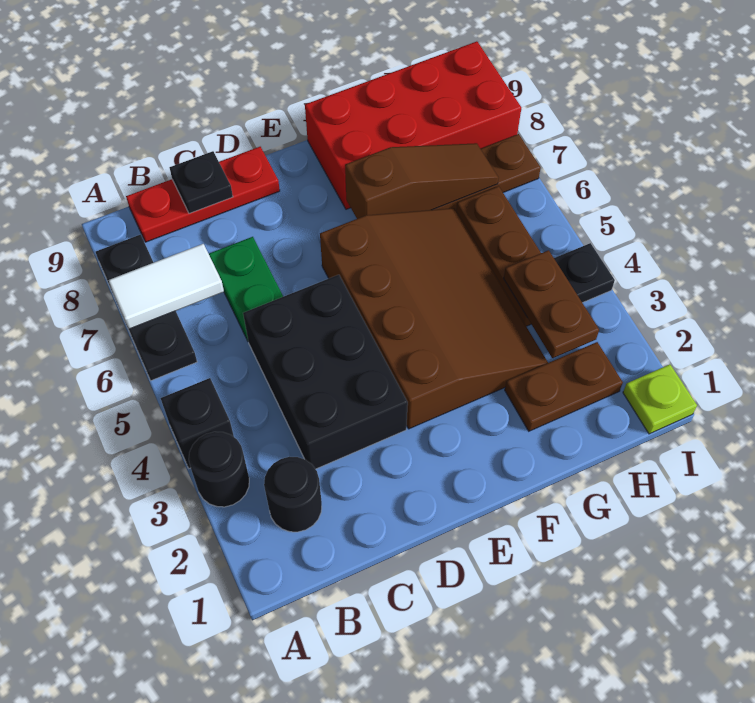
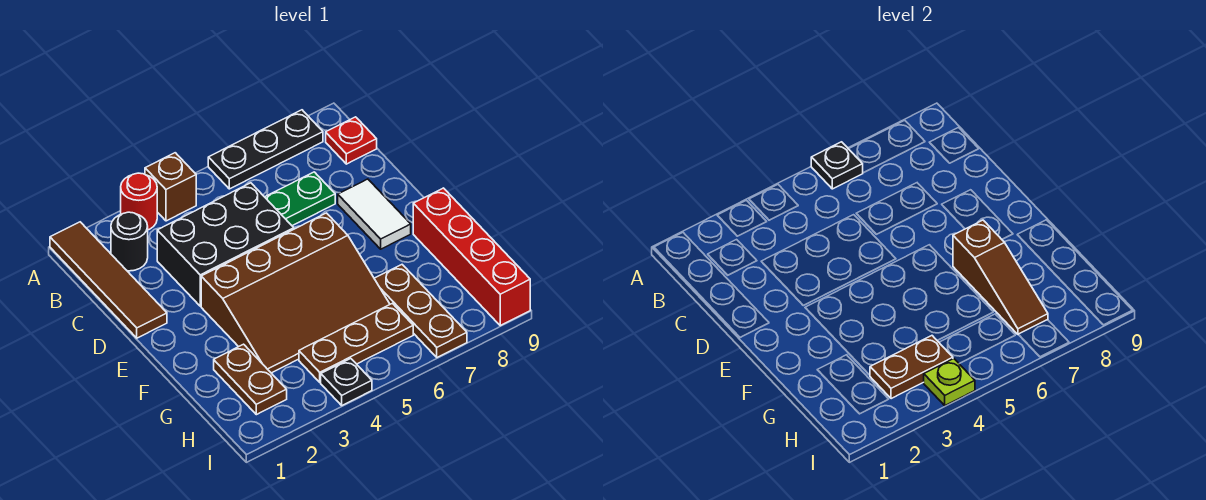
none -> brown tile A1:D1 level 1
black round brick A3 level 1 -> red round brick A3 level 1
black brick A4 level 1 -> brown brick A4 level 1
white tile A7:B7 level 2 -> white tile D8:E8 level 1
red plate B9:D9 level 1 -> red plate B9 level 1
black plate C9 level 2 -> black plate A6 level 2
red brick F8:I9 level 1 -> red brick F9:I9 level 1
lime plate I1 level 1 -> lime plate I4 level 2

